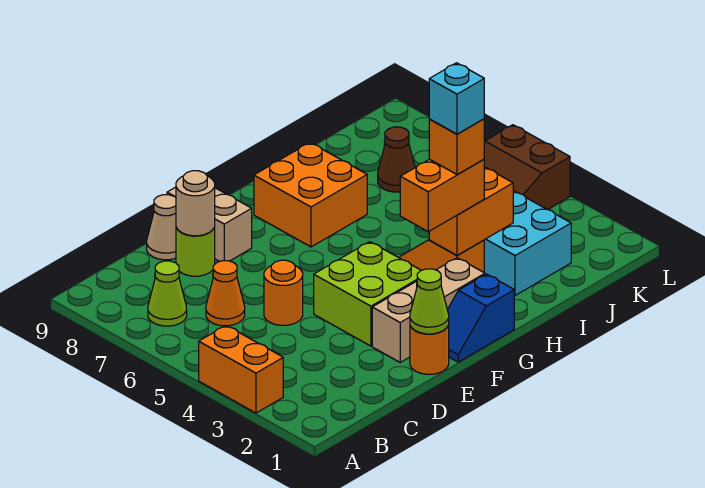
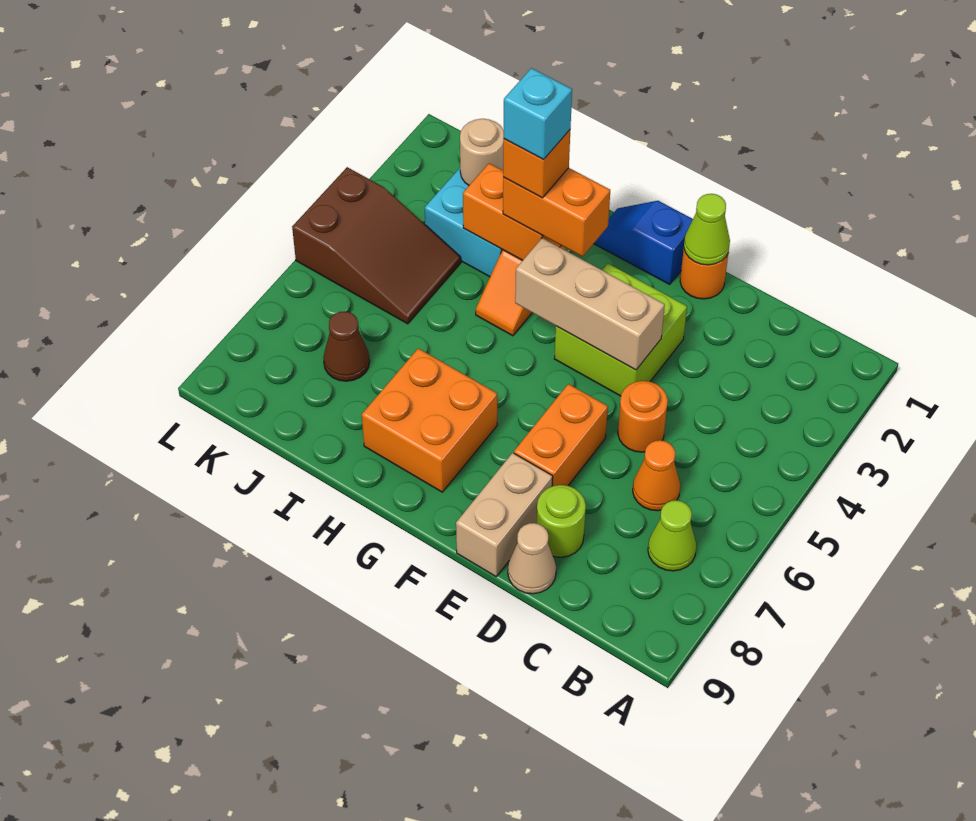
orange brick A3:A4 level 1 -> orange brick E6:E7 level 1
tan round brick D8 level 2 -> tan round brick J2 level 2
tan brick E2:G2 level 1 -> tan brick E4:G4 level 2
blue slope F1:G1 level 1 top G -> blue slope F1:G1 level 1 top F

